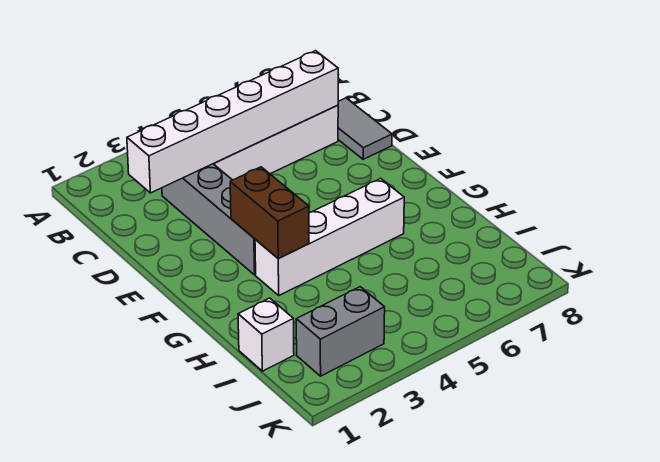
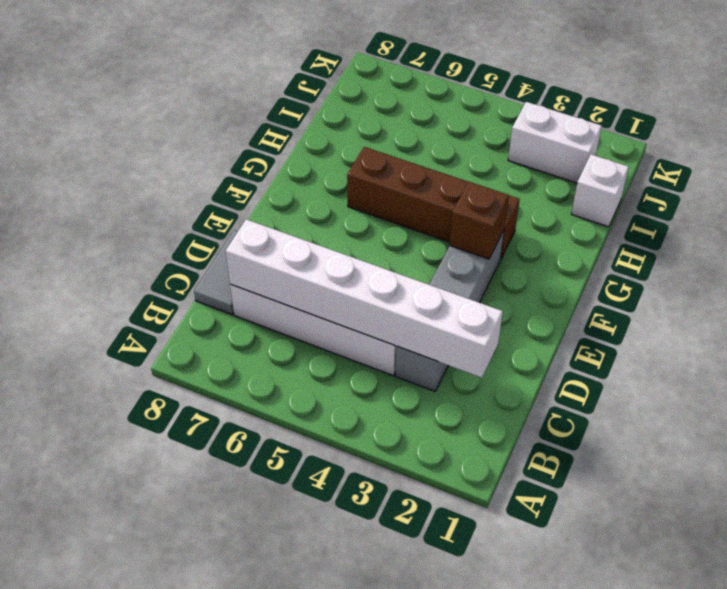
brown brick F3:G3 level 2 -> brown brick F3 level 2
white brick G3:G6 level 1 -> brown brick G3:G6 level 1
grey brick J2:J3 level 1 -> white brick J2:J3 level 1

